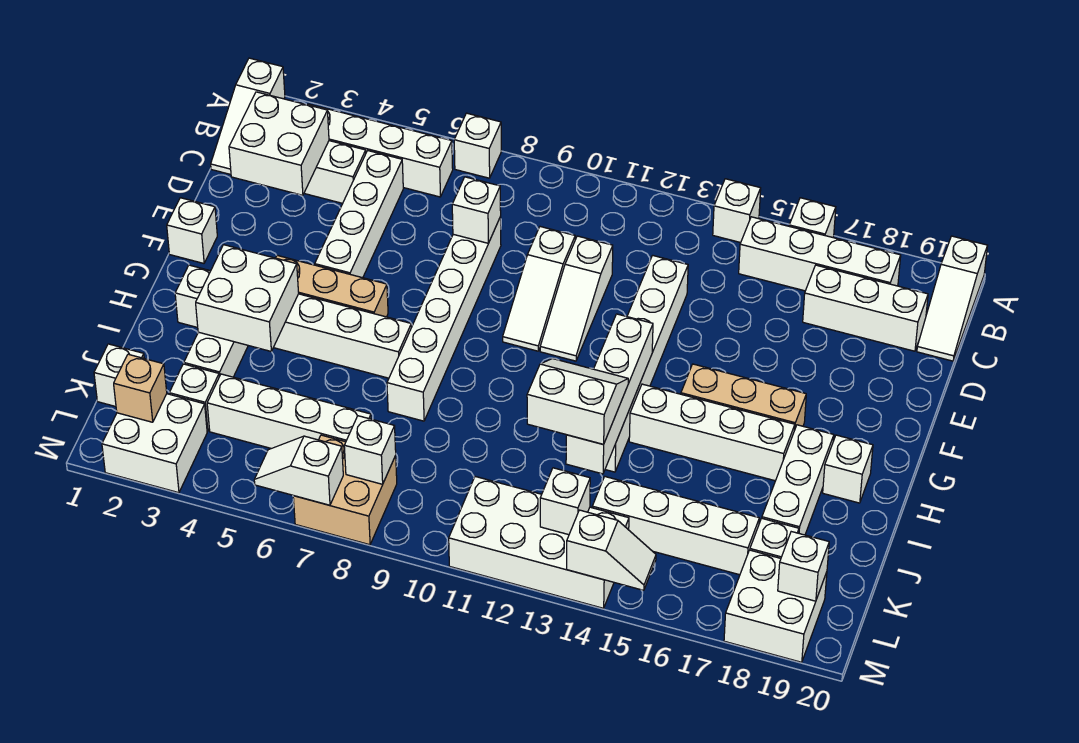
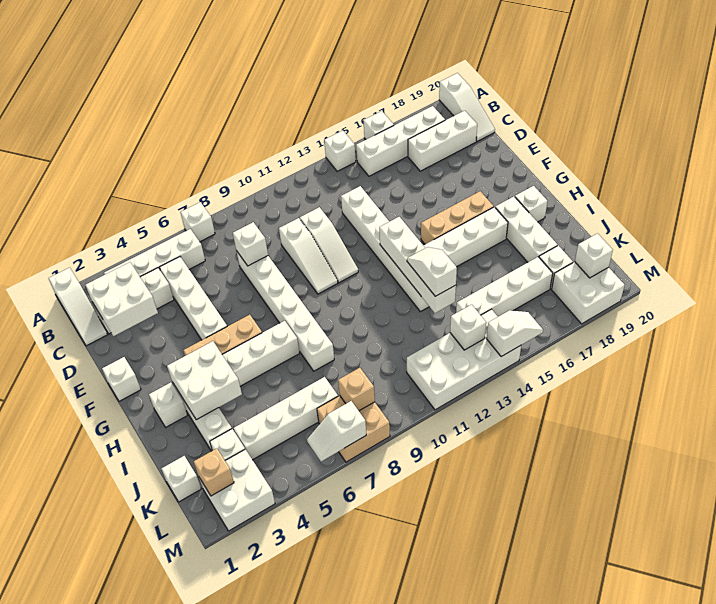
white slope I12:J13 level 3 top J -> white slope I13:J13 level 3 top J
white brick L8 level 2 -> tan brick L8 level 2

